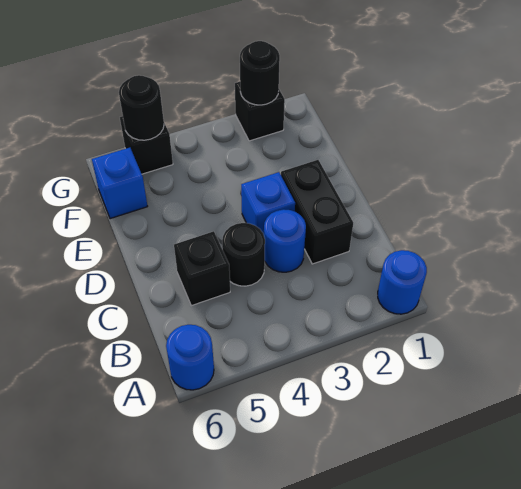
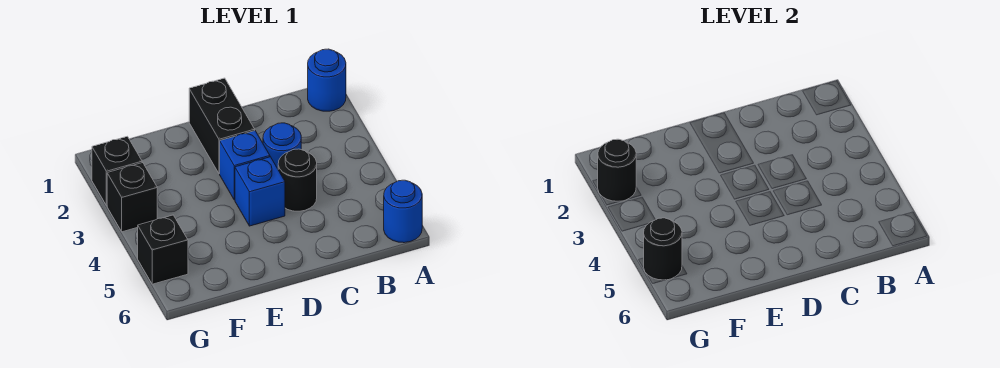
black brick C2:D2 level 1 -> black brick D1:D2 level 1
black brick C5 level 1 -> black brick G3 level 1
blue brick F6 level 1 -> blue brick D4 level 1

